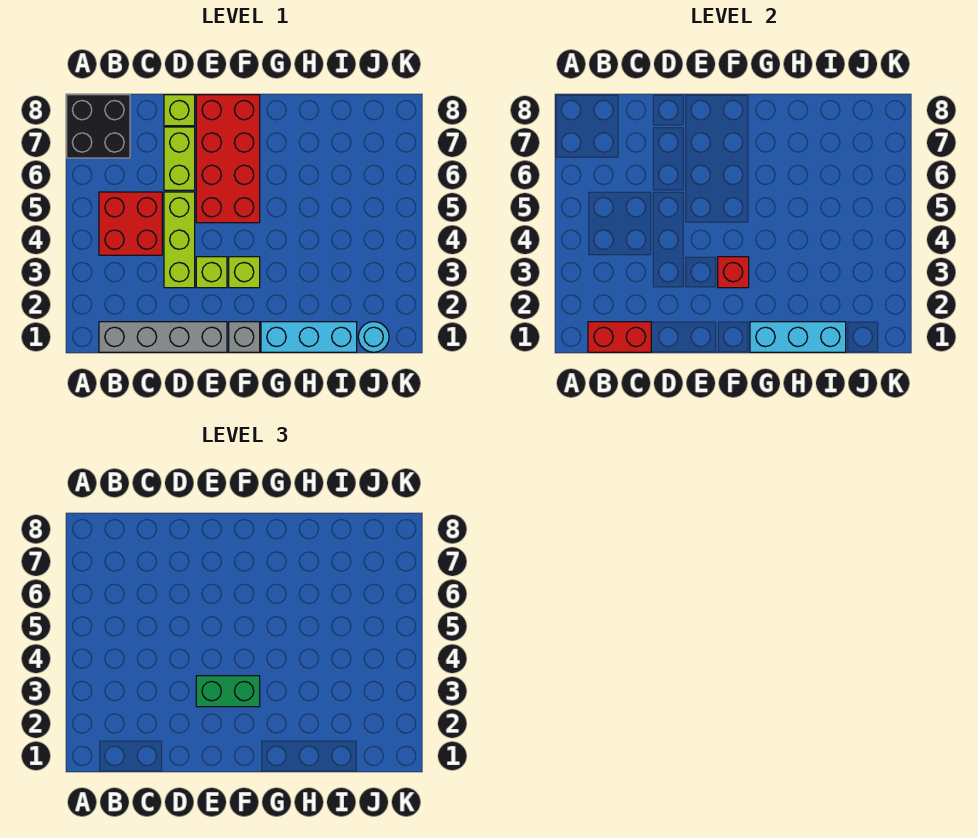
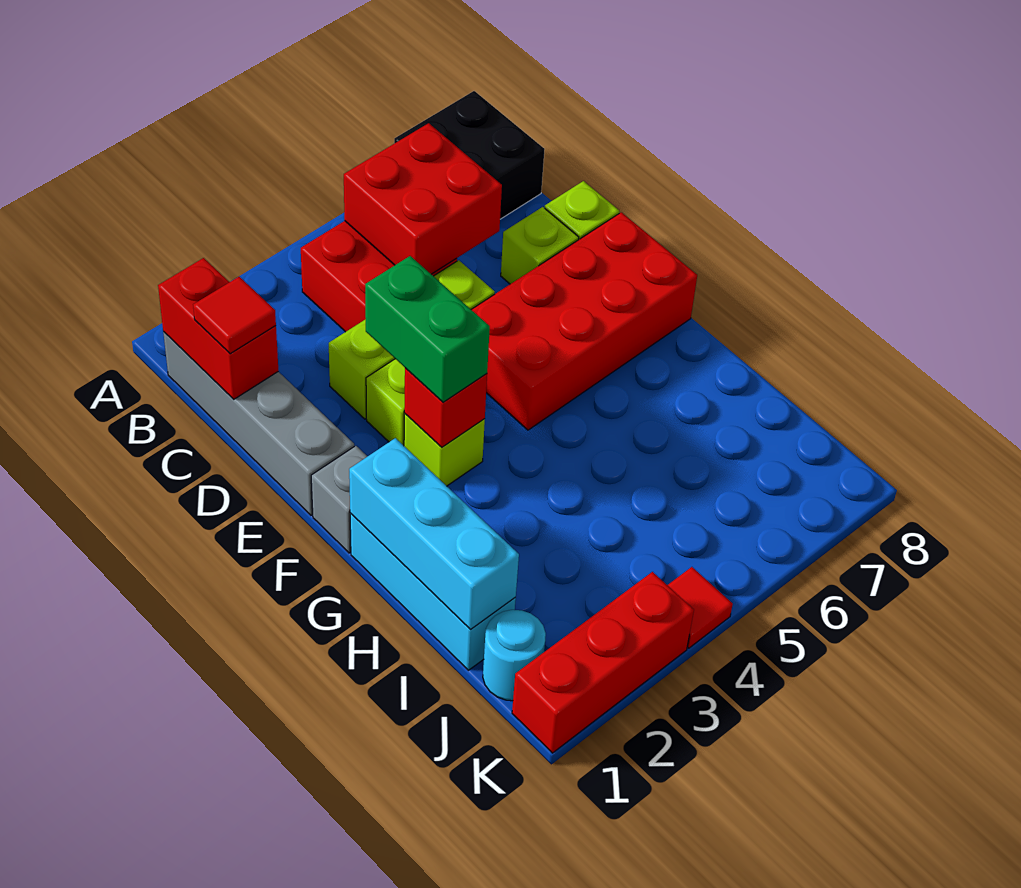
none -> red brick B5:C6 level 2
none -> red tile C1 level 3
lime brick D6:D7 level 1 -> lime brick D7 level 1
none -> red brick K1:K3 level 1
none -> red tile K4 level 1

